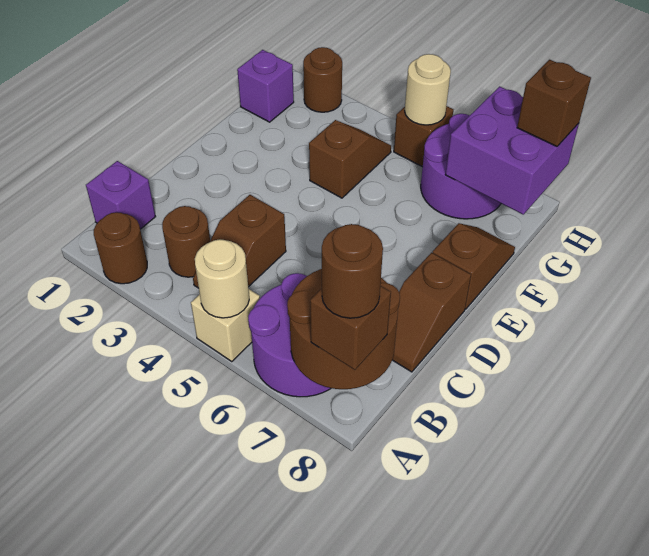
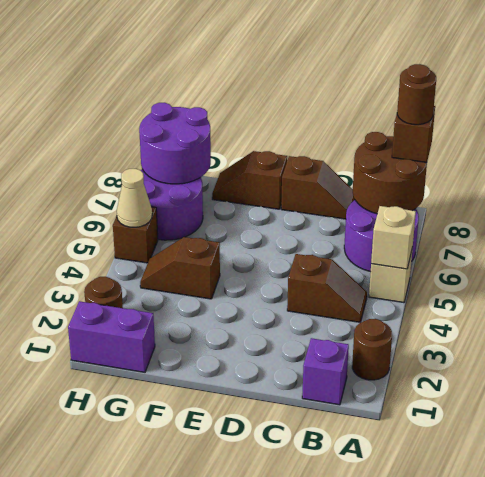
tan round brick A5 level 2 -> tan brick A5 level 2
brown round brick B3 level 1 -> none
purple brick G1 level 1 -> purple brick G1:H1 level 1
purple brick G7:H8 level 2 -> purple round brick G7:H8 level 2
tan round brick H5 level 2 -> tan cone H5 level 2
brown brick H8 level 3 -> none

